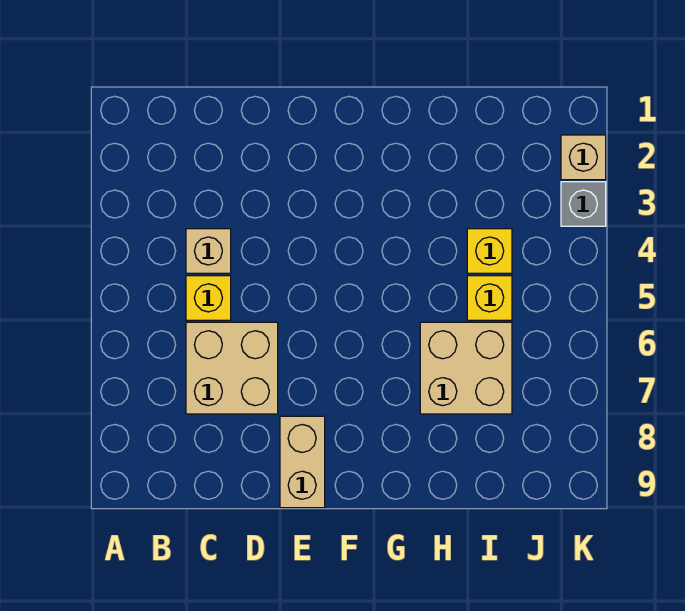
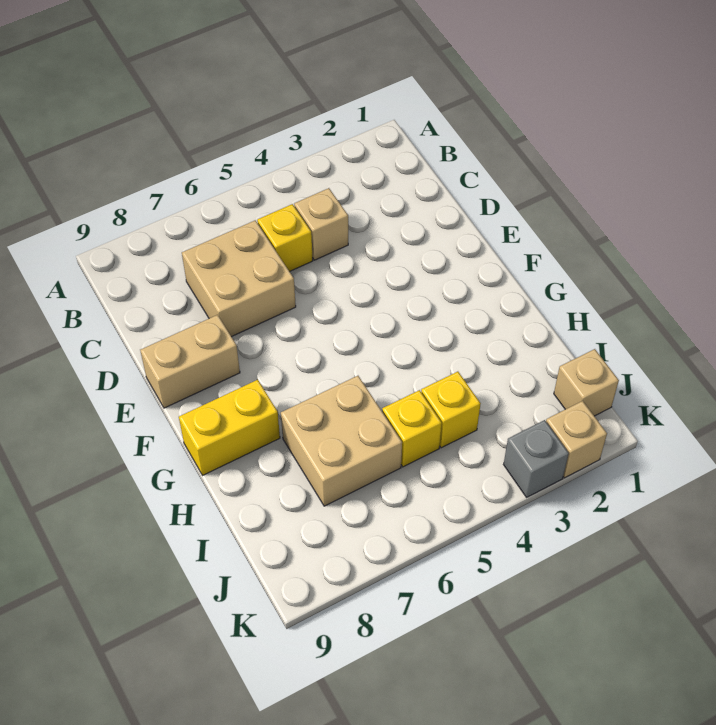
none -> yellow brick G8:G9 level 1
none -> tan brick J1 level 1

